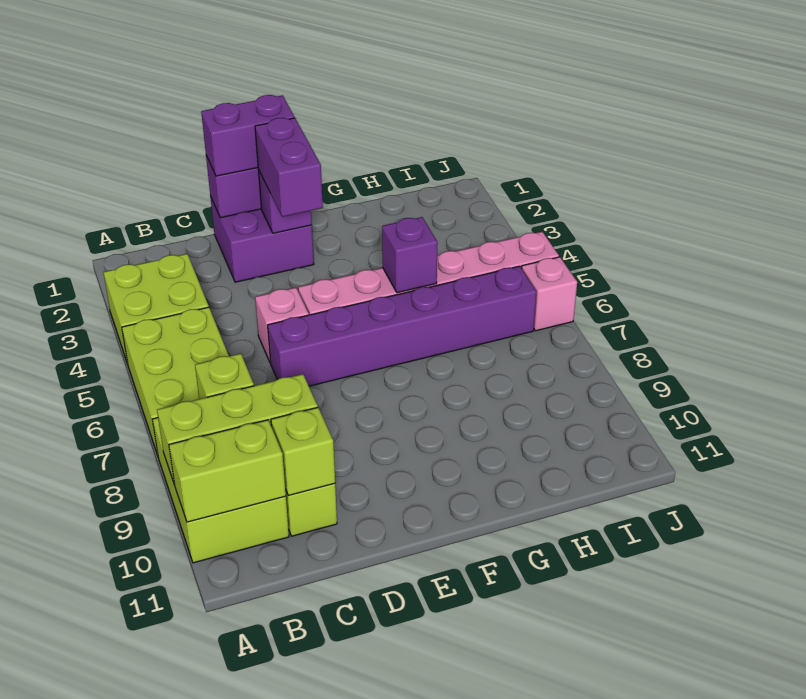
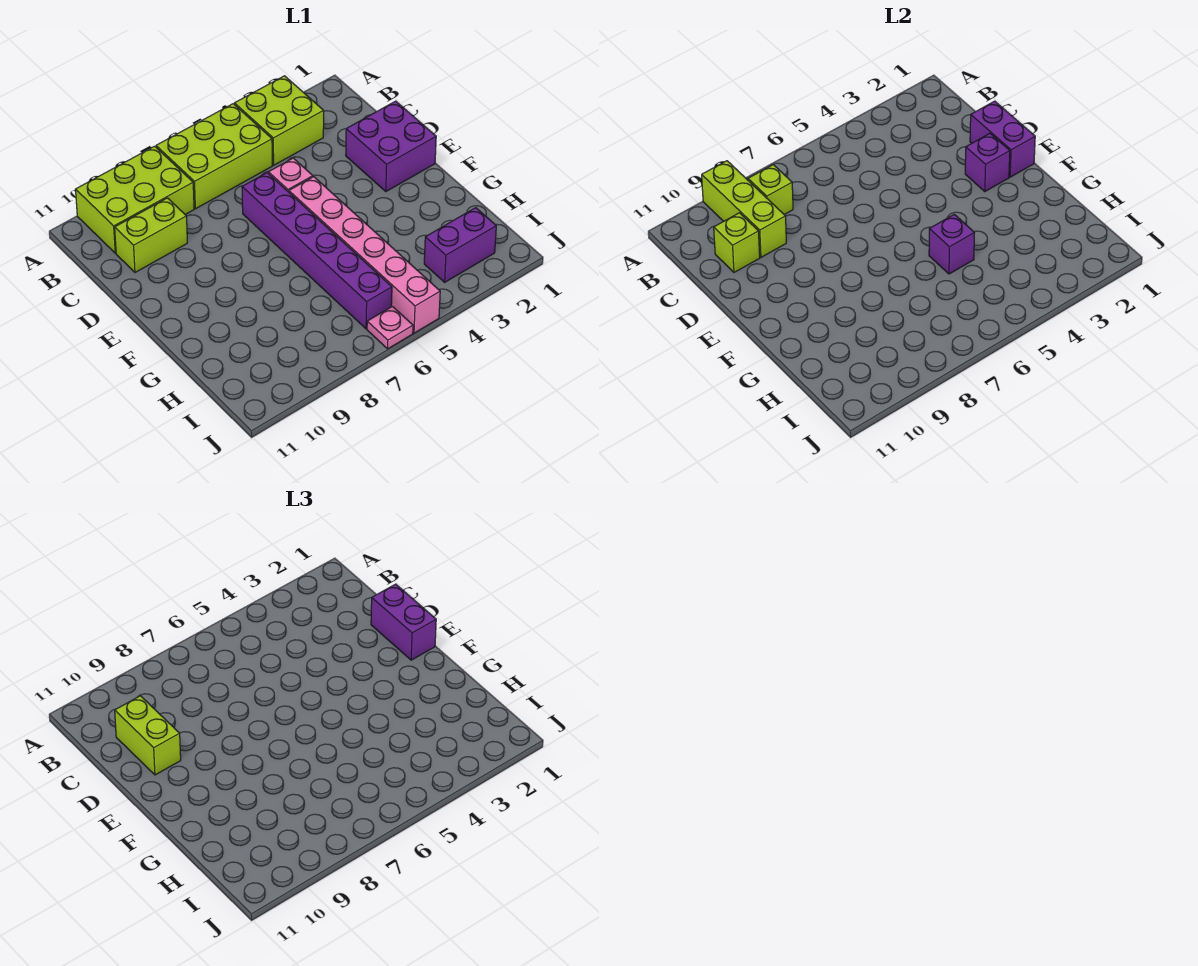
lime brick A10:B10 level 2 -> lime brick C10:D10 level 3
purple brick E2:E3 level 3 -> purple brick I2:I3 level 1
pink brick J6 level 1 -> pink plate J6 level 1

